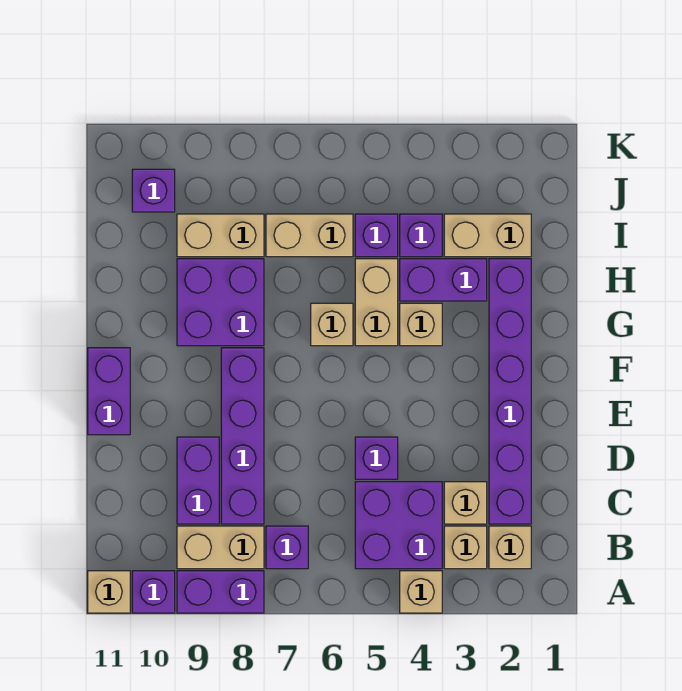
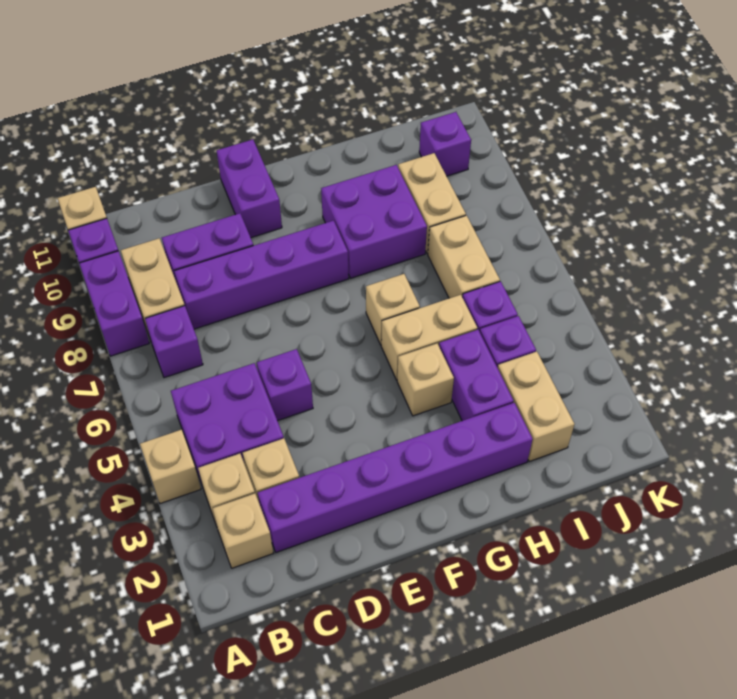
purple brick E11:F11 level 1 -> purple brick E10:E11 level 1

